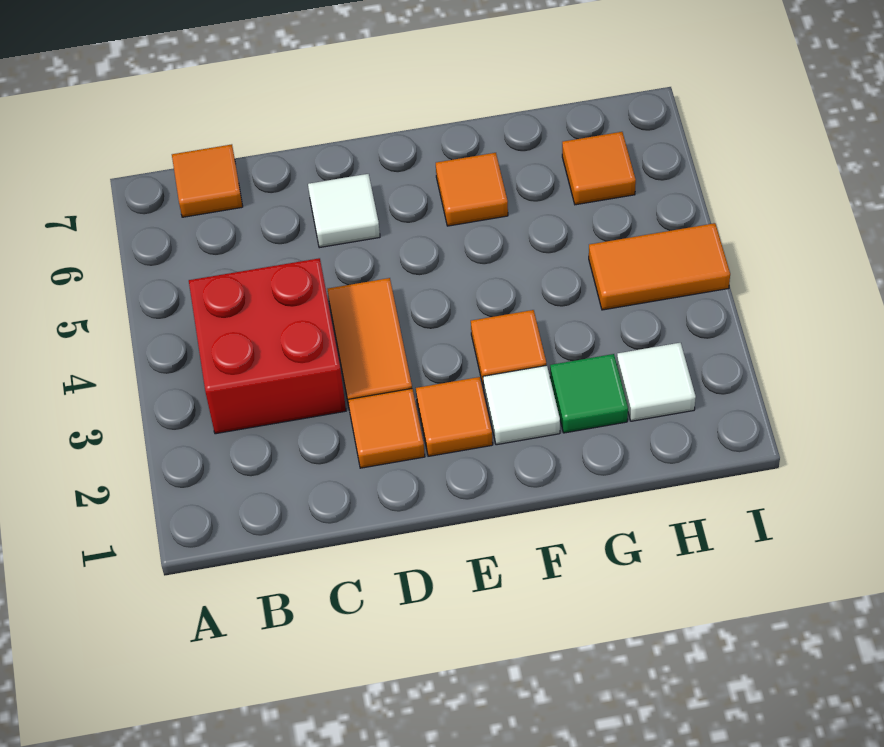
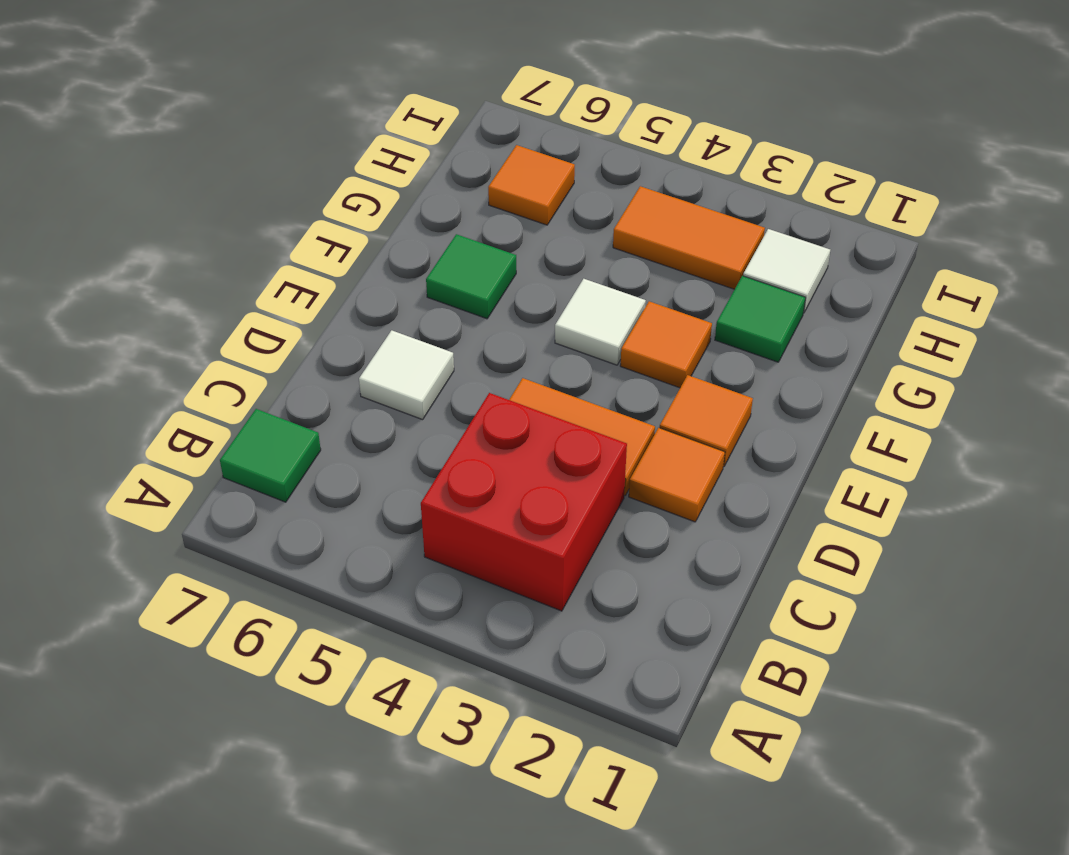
orange tile B7 level 1 -> green tile B7 level 1
white tile F2 level 1 -> white tile F4 level 1
orange tile F6 level 1 -> green tile F6 level 1
orange tile H4:I4 level 1 -> orange tile H3:H4 level 1

